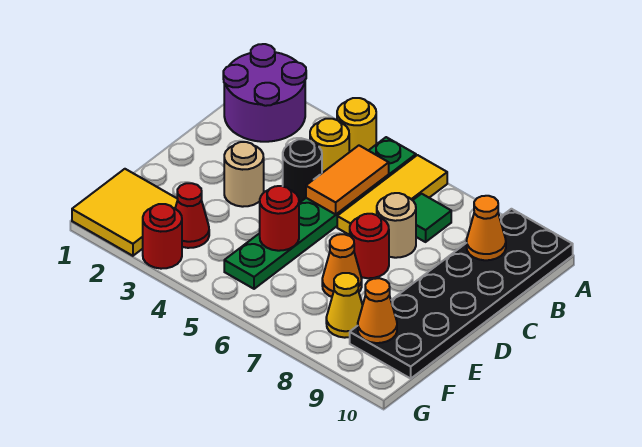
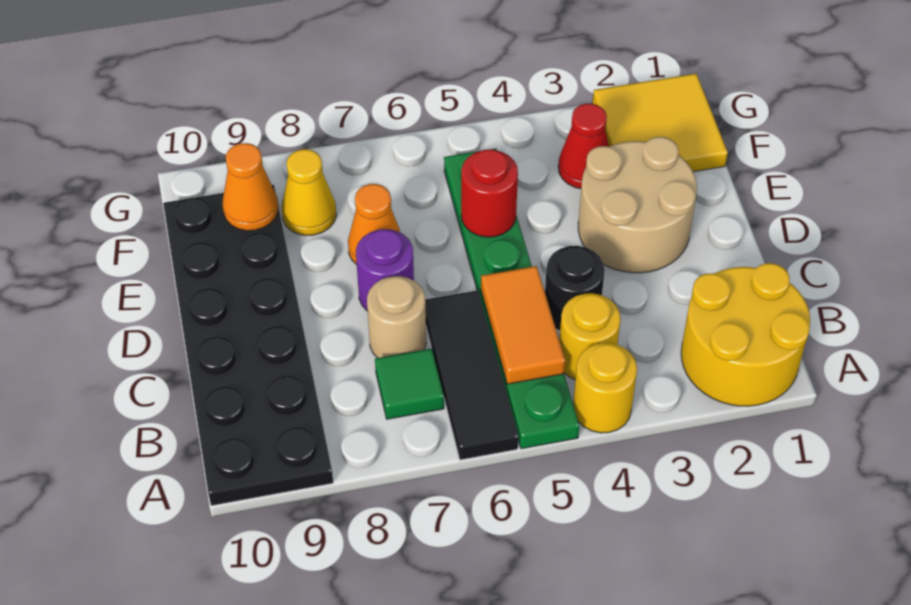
purple round brick A1:B2 level 1 -> yellow round brick A1:B2 level 1
yellow tile A6:C6 level 1 -> black tile A6:C6 level 1
orange cone B9 level 2 -> none
tan round brick D3 level 1 -> tan round brick D2:E3 level 1
red round brick D7 level 1 -> purple round brick D7 level 1
red round brick G3 level 1 -> none

